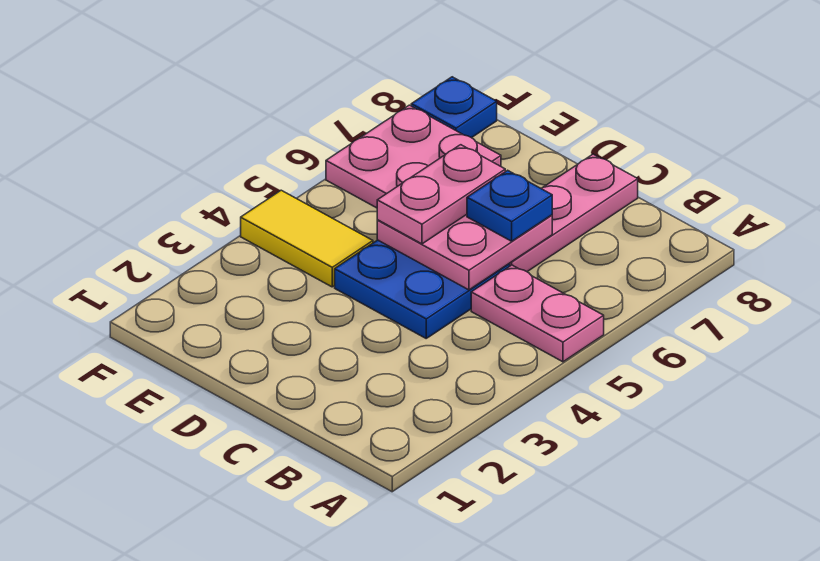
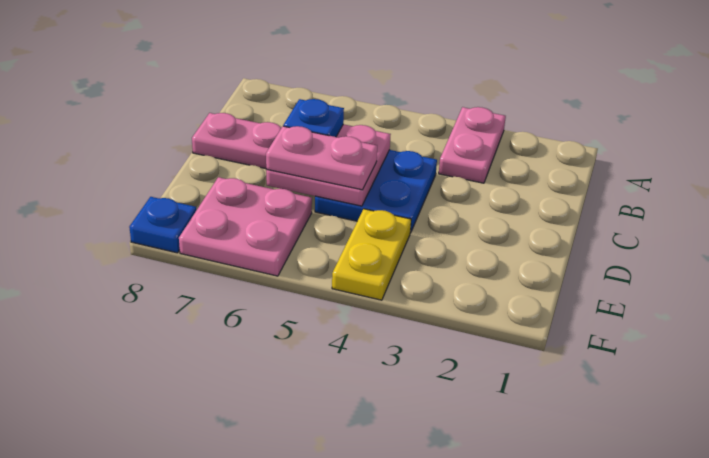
pink plate A5:B5 level 1 -> pink plate A3:B3 level 1
yellow tile E4:F4 level 1 -> yellow plate E4:F4 level 1

